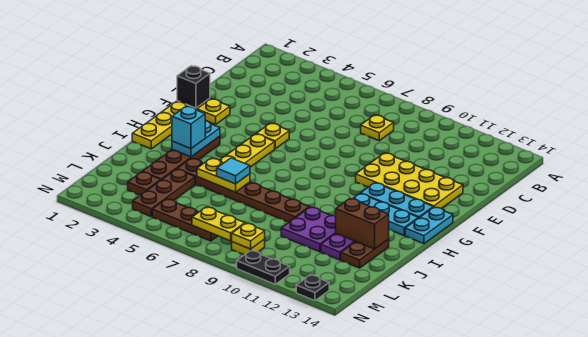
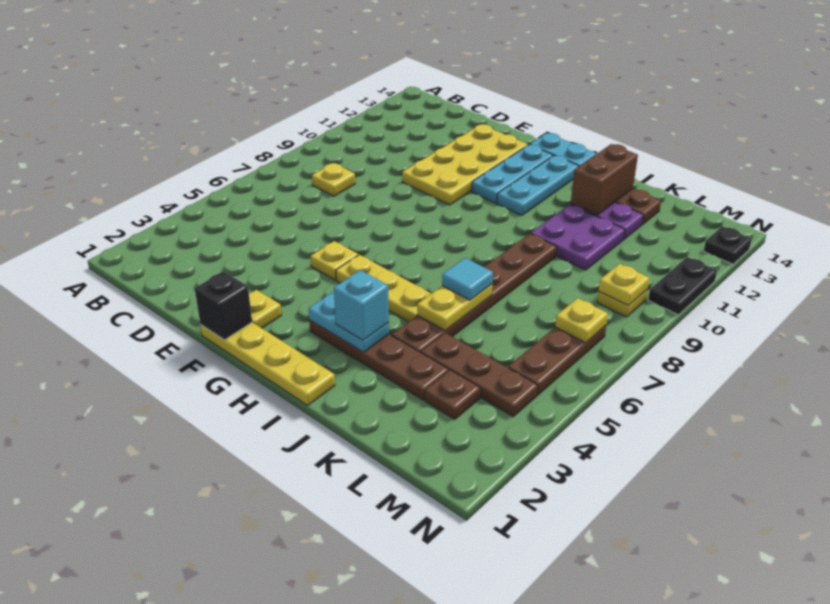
yellow plate M7:M8 level 2 -> yellow plate M7 level 2

